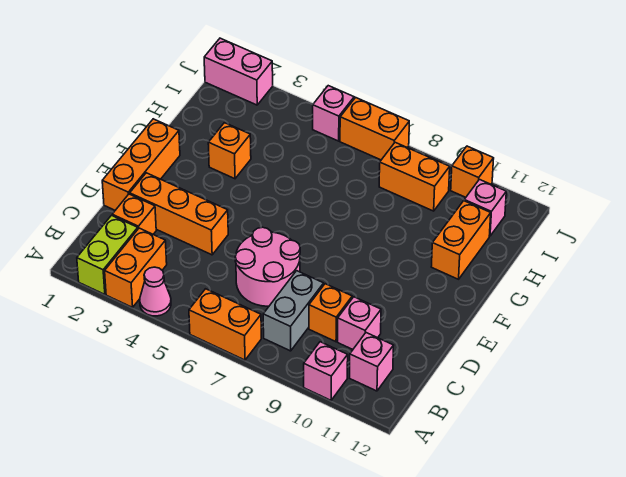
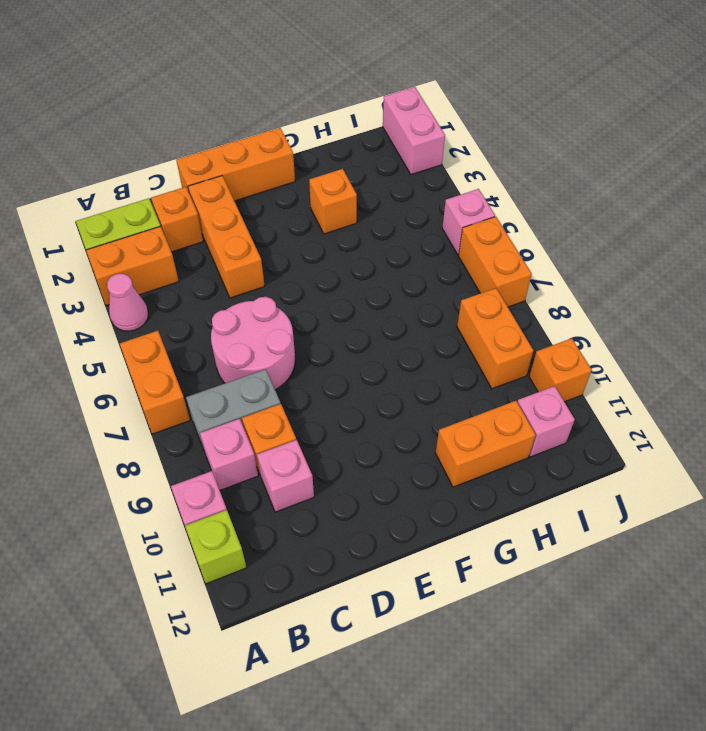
none -> lime brick A11 level 1
pink brick B11 level 1 -> pink brick B9 level 1

